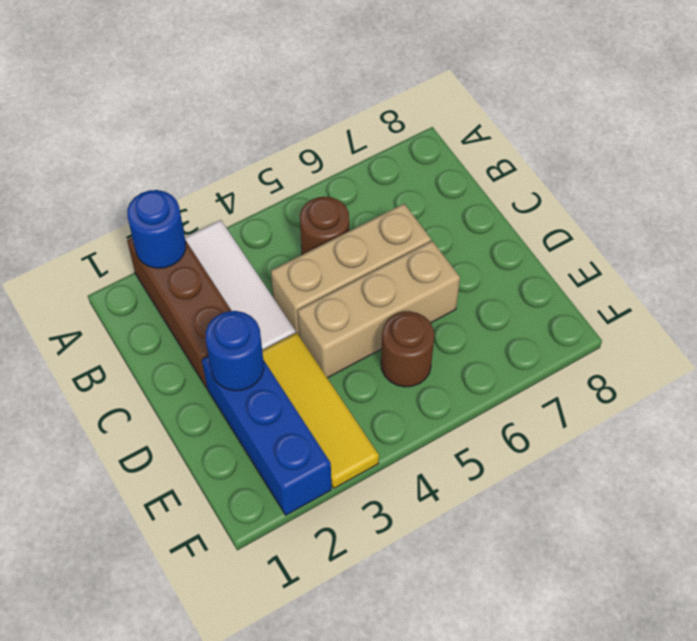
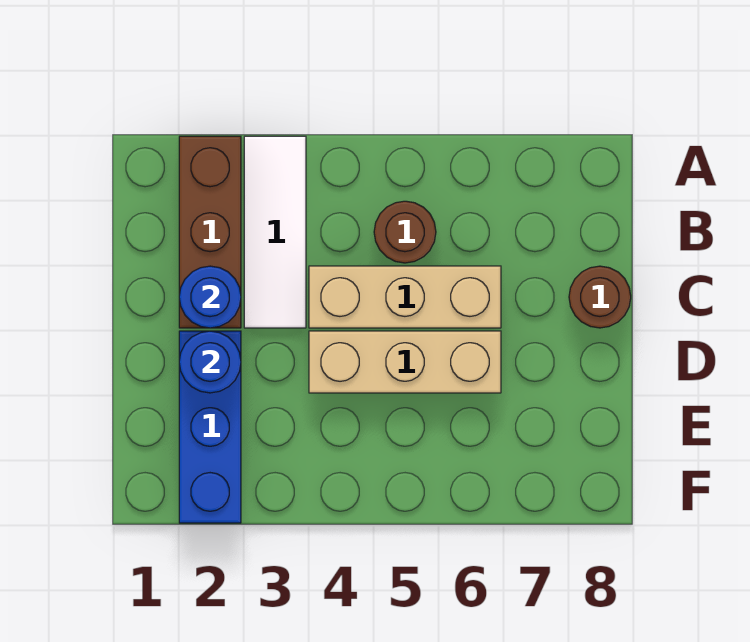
blue round brick A2 level 2 -> blue round brick C2 level 2
yellow tile D3:F3 level 1 -> none
brown round brick E5 level 1 -> brown round brick C8 level 1

